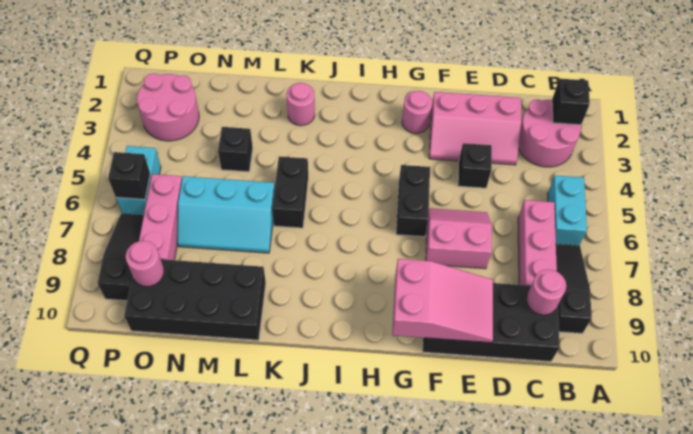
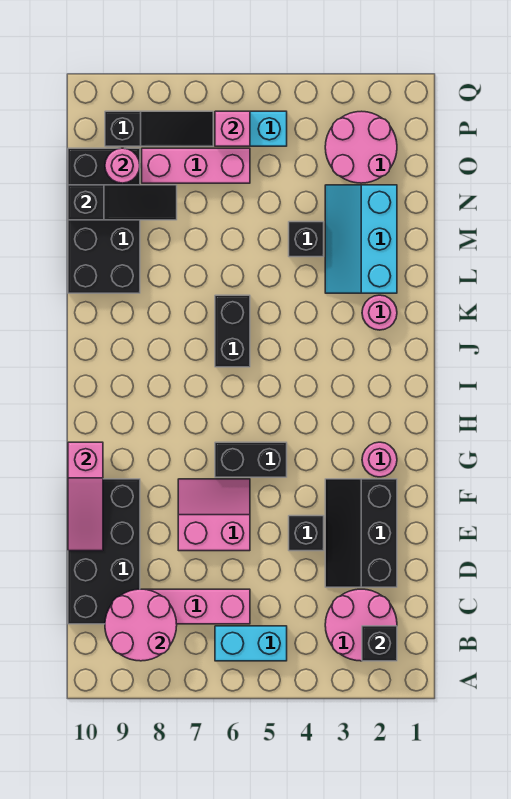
black slope B7:B9 level 1 top 9 -> black slope N8:N10 level 2 top 10
pink round brick C9 level 2 -> pink round brick B8:C9 level 2
pink slope D2:F3 level 1 top 2 -> black slope D2:F3 level 1 top 2
pink slope E6:F7 level 1 top 7 -> pink slope E6:F7 level 1 top E
pink slope E9:G10 level 2 top G -> pink slope E10:G10 level 2 top G
black brick K5:K6 level 1 -> black brick J6:K6 level 1
cyan slope L6:N7 level 1 top 6 -> cyan slope L2:N3 level 1 top 2
black brick P6 level 2 -> pink brick P6 level 2

